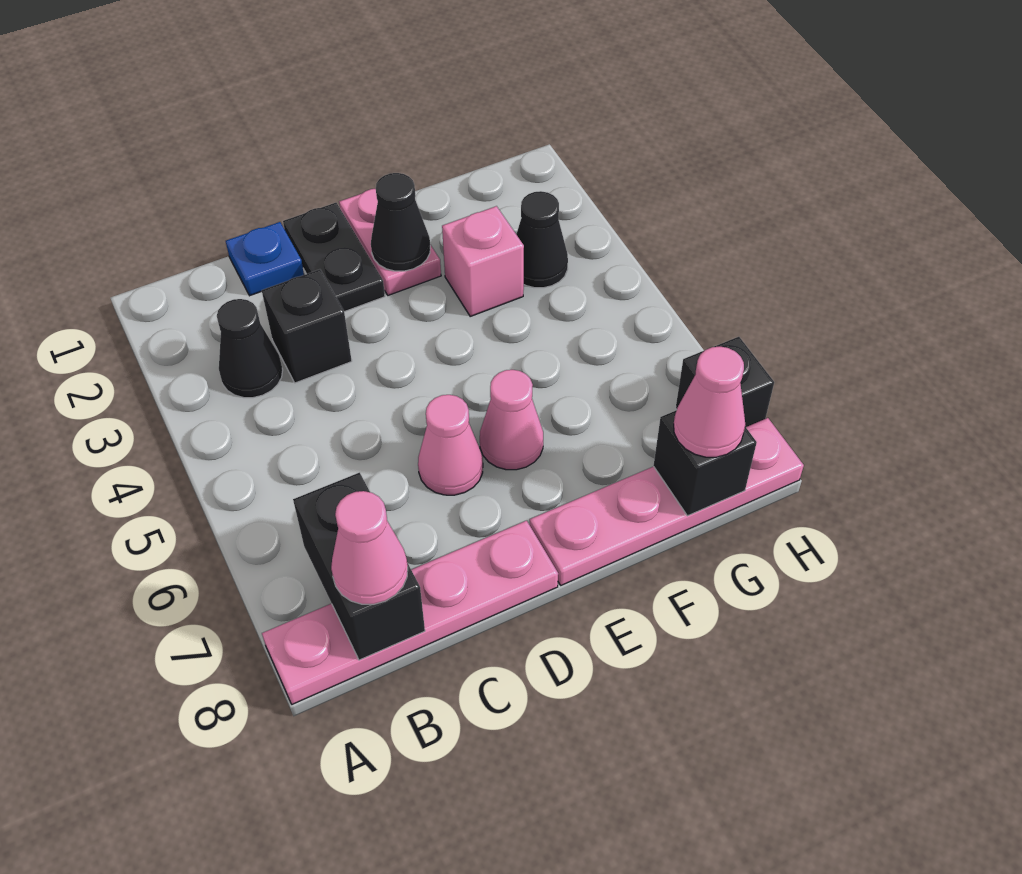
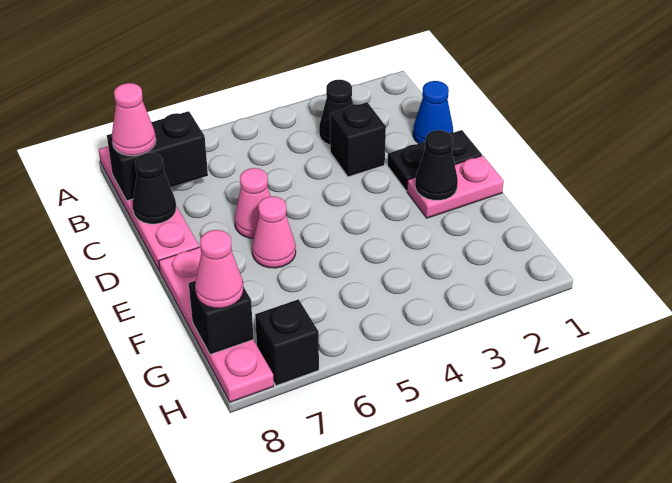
blue plate C1 level 1 -> blue cone C1 level 1
pink brick F3 level 1 -> none
black cone G3 level 1 -> black cone C8 level 2

